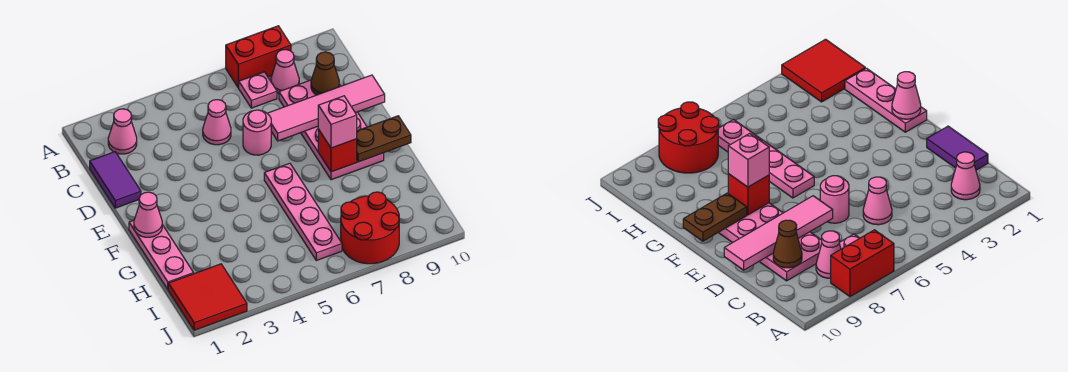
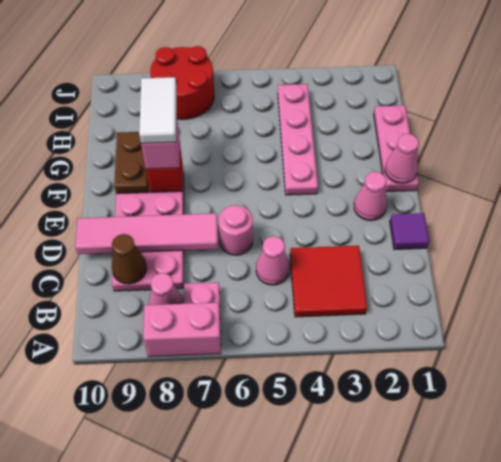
red brick A7:A8 level 1 -> pink brick A7:A8 level 1
pink cone B2 level 1 -> pink cone E2 level 1
purple tile C1:D1 level 1 -> purple tile D1 level 1
pink plate F6:I6 level 1 -> pink plate F4:I4 level 1
none -> white tile F8:G8 level 4
brown plate F9:F10 level 2 -> brown plate F9:G9 level 2
red tile I1:J2 level 1 -> red tile B3:C4 level 1

